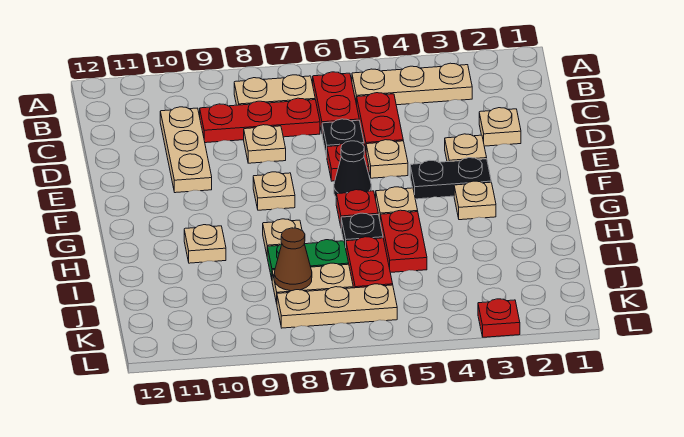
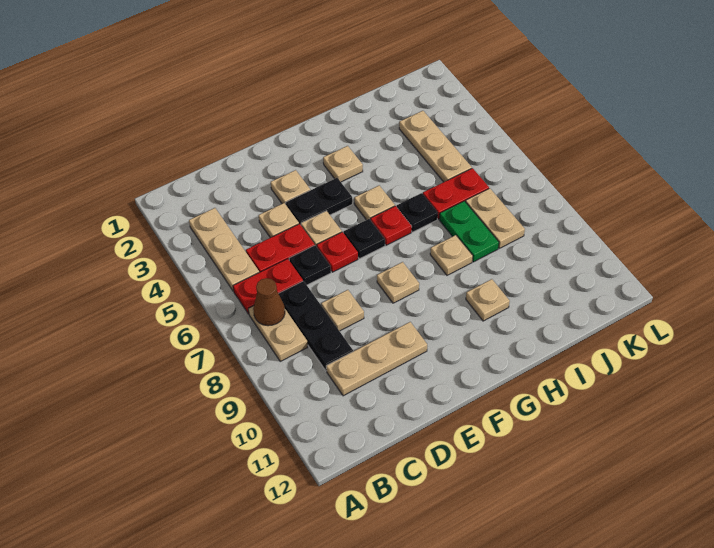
red plate C7:C9 level 1 -> black plate C7:C9 level 1
tan plate D2 level 1 -> tan plate D4 level 1
black plate F3:F4 level 1 -> black plate E4:F4 level 1
black cone F6 level 1 -> black plate F6 level 1
red plate H5:I5 level 1 -> none
brown cone J8 level 2 -> brown cone B7 level 2
tan plate K6:K8 level 1 -> tan plate J3:J5 level 1
red plate L3 level 1 -> none

